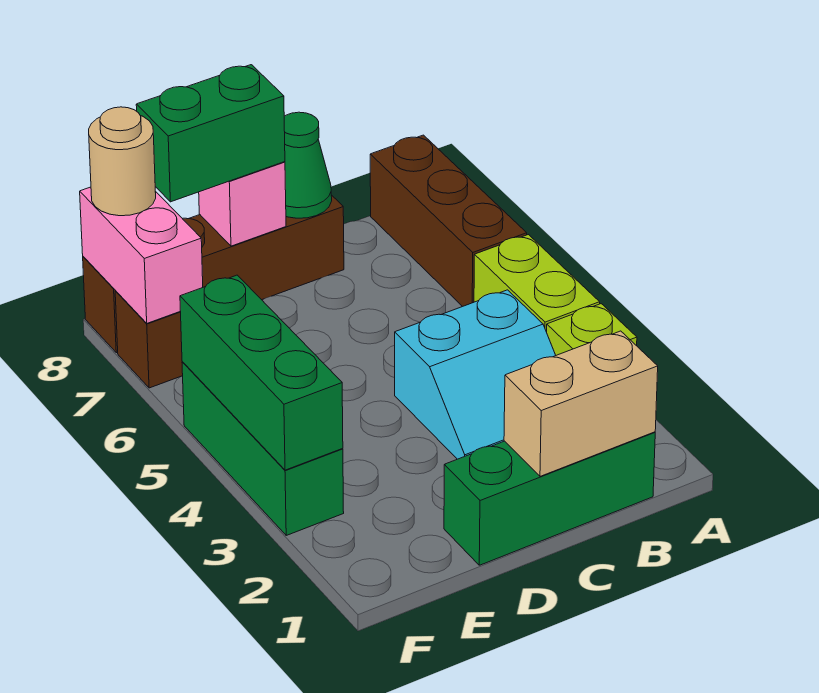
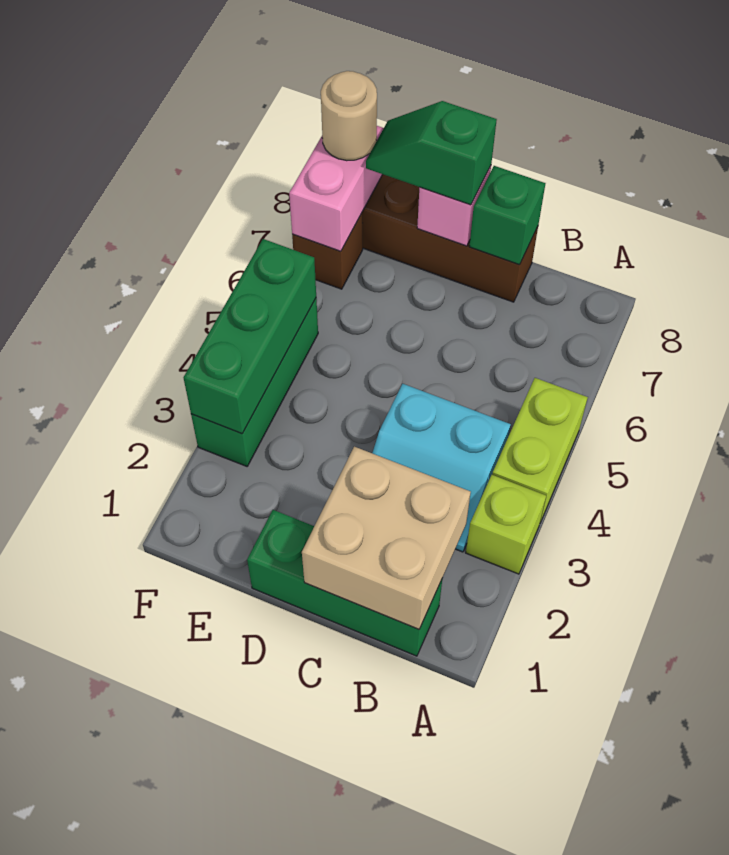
brown brick A6:A8 level 1 -> none
tan brick B1:C1 level 2 -> tan brick B1:C2 level 2
green cone C8 level 2 -> green brick C8 level 2
green brick D8:E8 level 3 -> green slope D8:E8 level 3 top D

